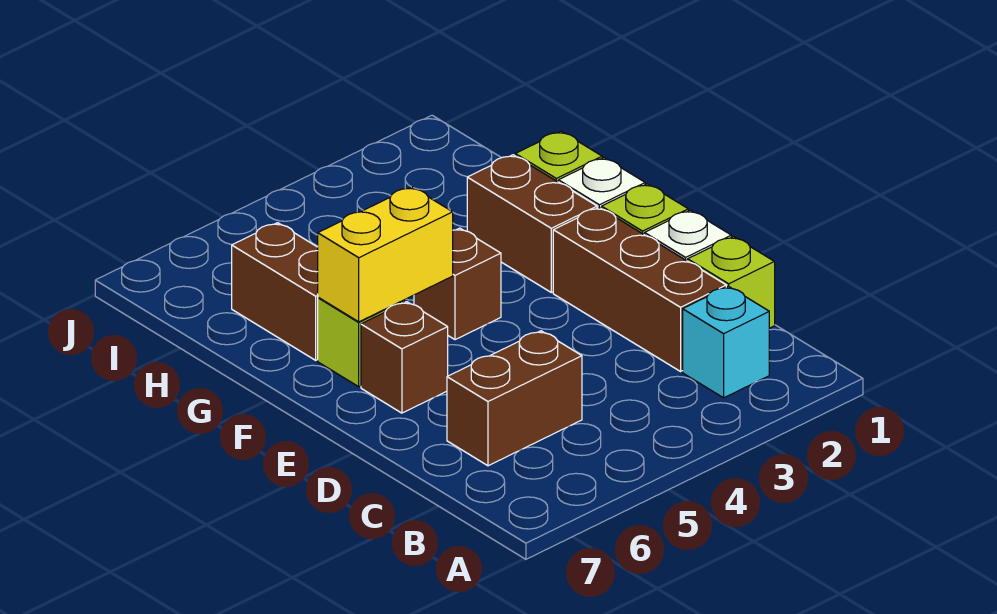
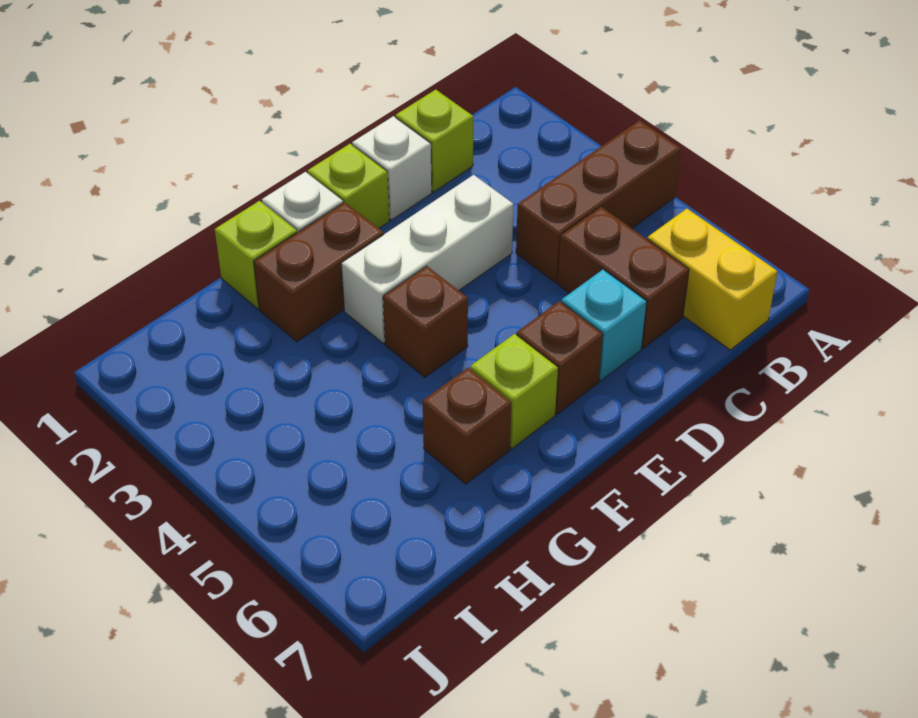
cyan brick B2 level 1 -> cyan brick D6 level 1
brown brick C2:E2 level 1 -> brown brick A4:C4 level 1
none -> white brick D3:F3 level 1
yellow brick F5:F6 level 2 -> yellow brick B6:B7 level 1
brown brick G6:H6 level 1 -> brown brick G6 level 1

